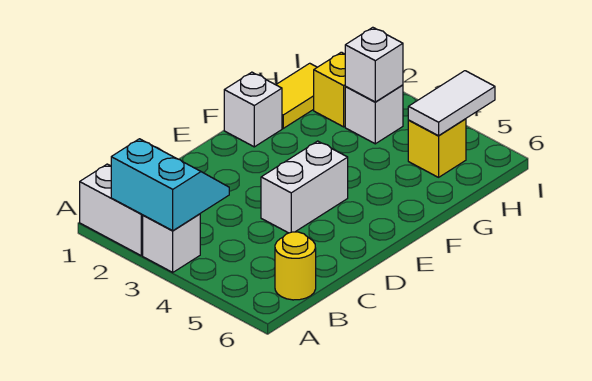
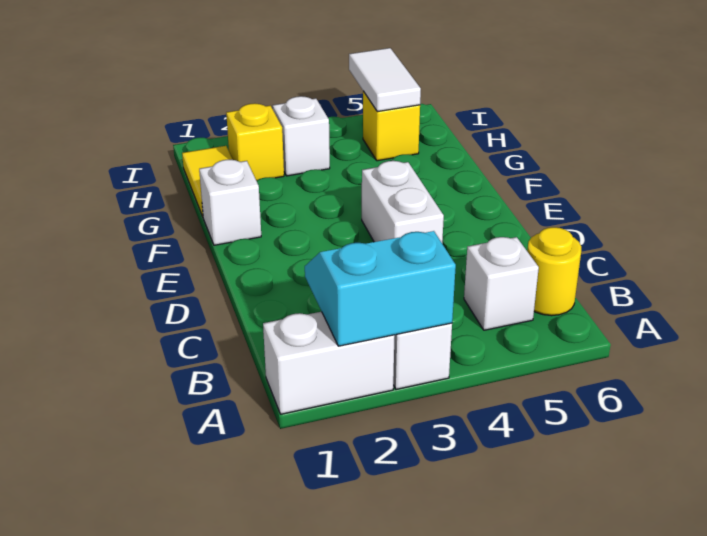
white brick H3 level 2 -> white brick B5 level 1

